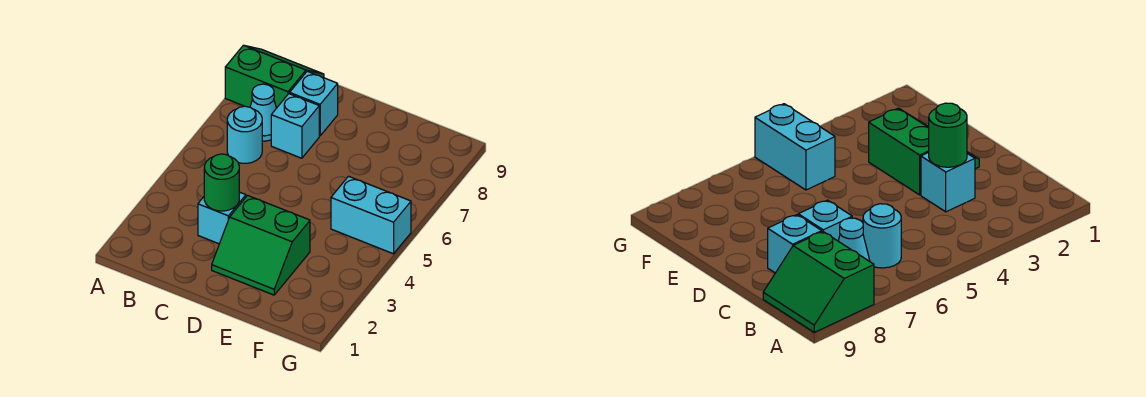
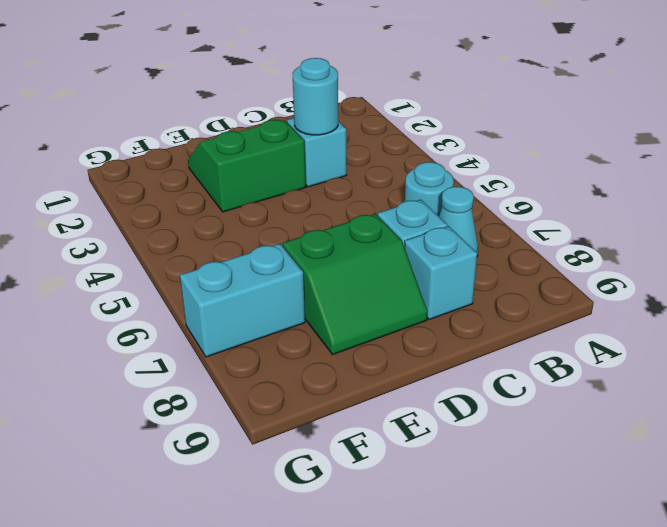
green slope A8:B9 level 1 top 8 -> green slope D7:E8 level 1 top 7
green round brick C3 level 2 -> cyan round brick C3 level 2
cyan brick F5:G5 level 1 -> cyan brick F7:G7 level 1

